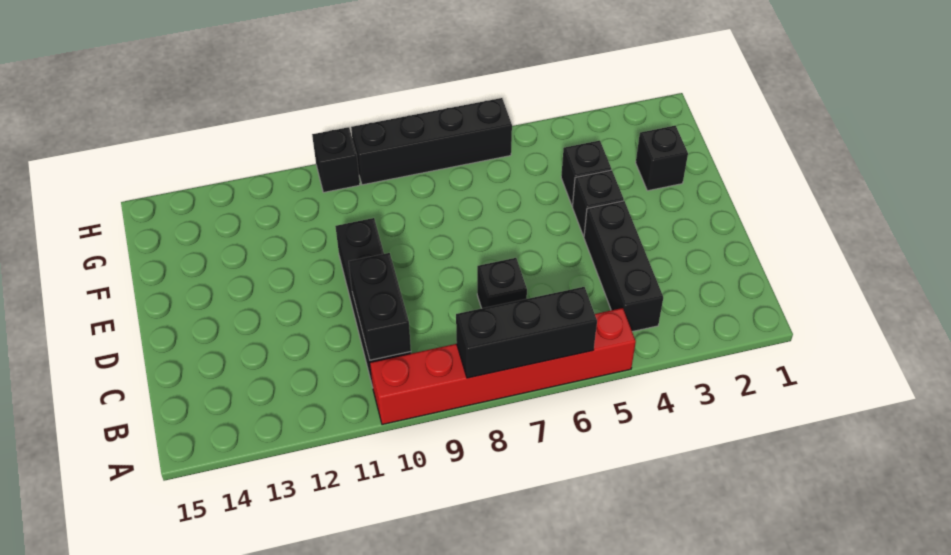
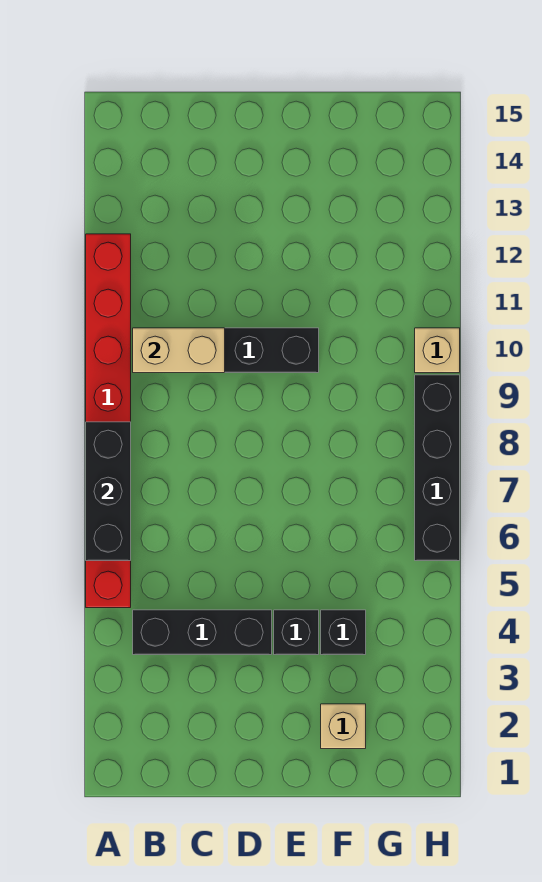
red brick A5:A10 level 1 -> red brick A5:A12 level 1
black brick B10:C10 level 2 -> tan brick B10:C10 level 2
black brick C7 level 1 -> none
black brick F2 level 1 -> tan brick F2 level 1
black brick H10 level 1 -> tan brick H10 level 1

